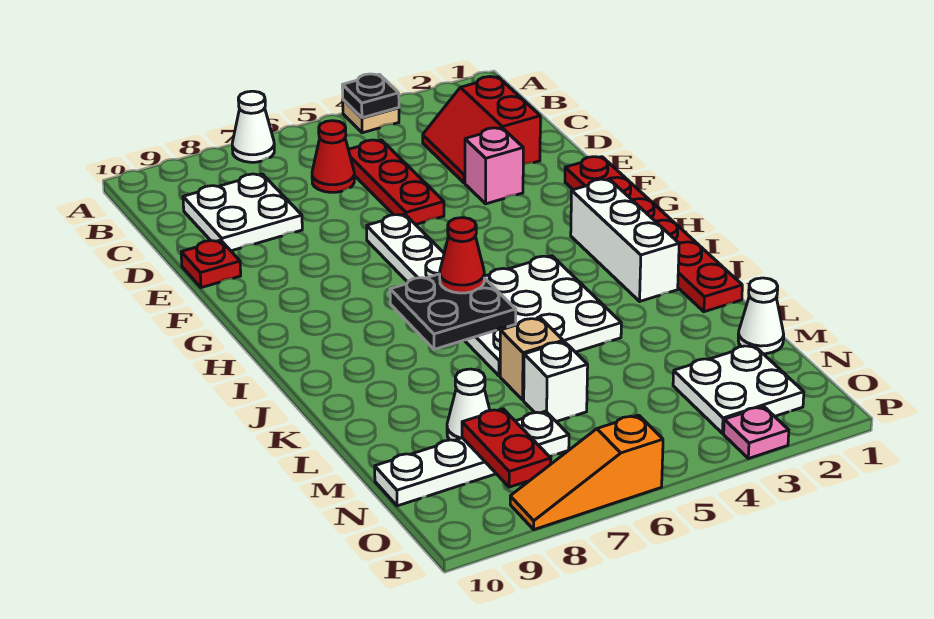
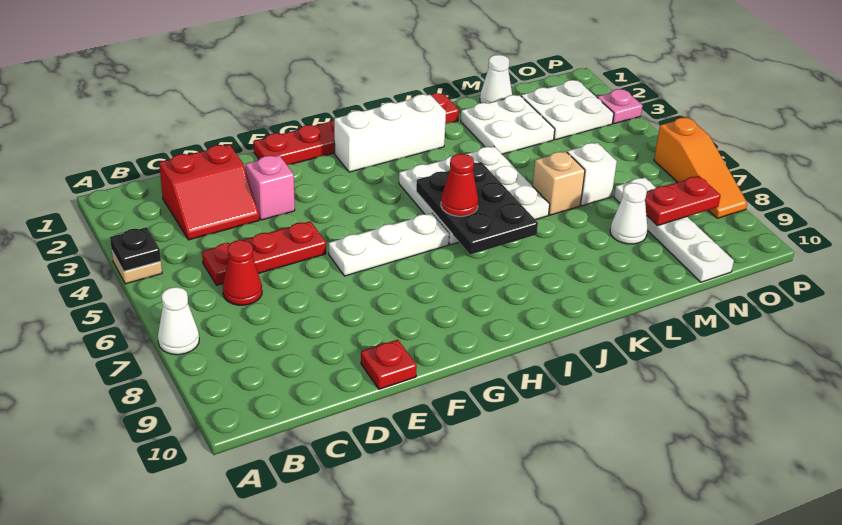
white plate C8:D9 level 1 -> white plate L2:M3 level 1
black plate I6:J7 level 2 -> black plate I5:J7 level 2

